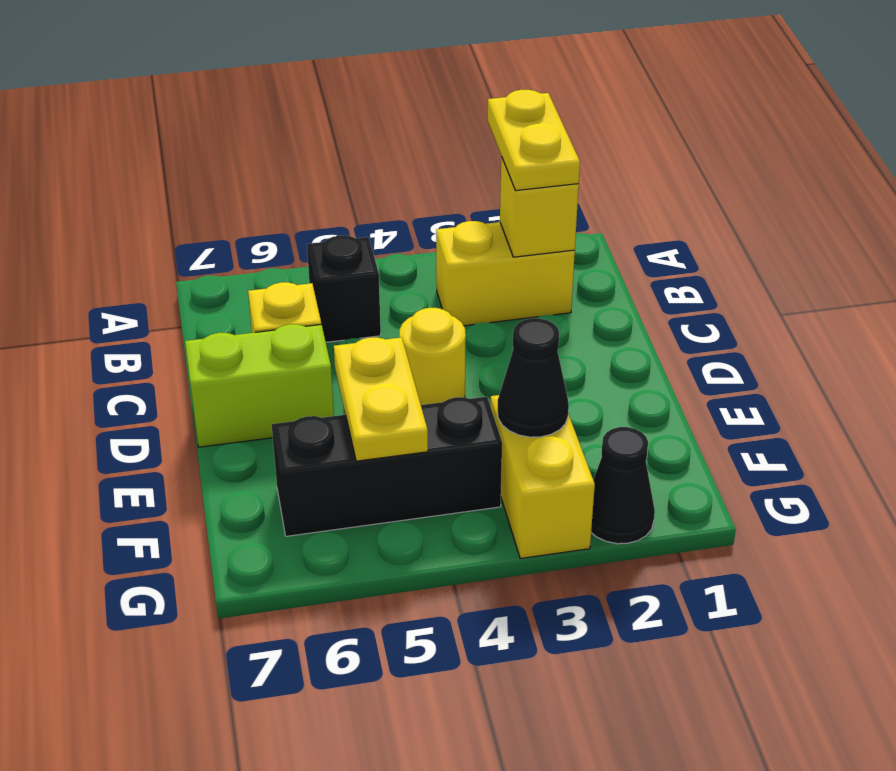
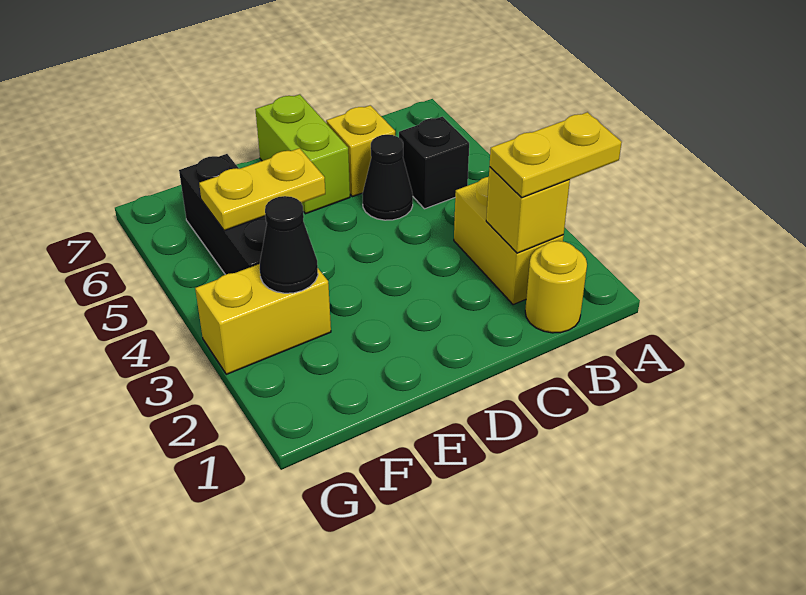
yellow round brick D4 level 1 -> yellow round brick B1 level 1
black cone G2 level 1 -> black cone C5 level 1

